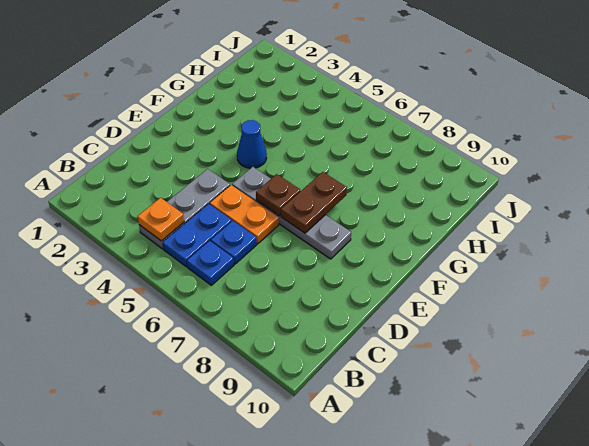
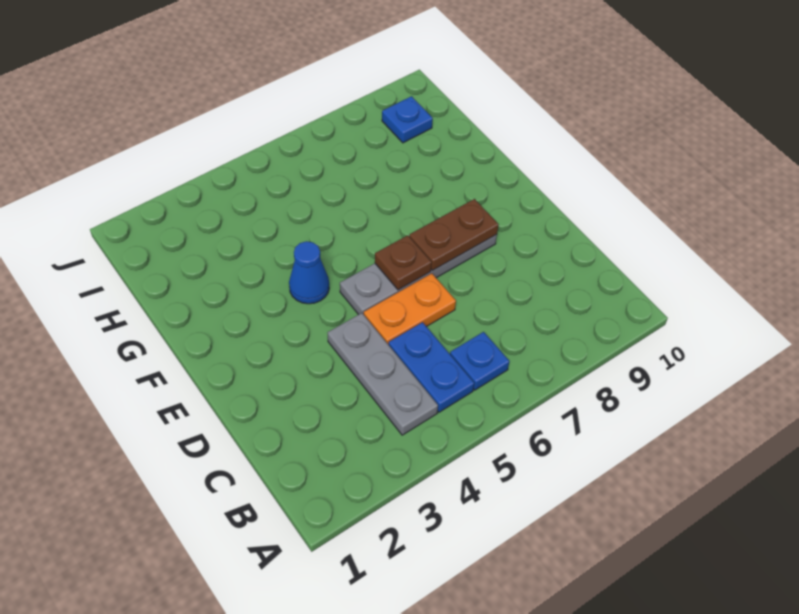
orange plate B4 level 2 -> none
blue plate C6 level 1 -> blue plate I9 level 1
brown plate E7:F7 level 2 -> brown plate E7:E8 level 2

